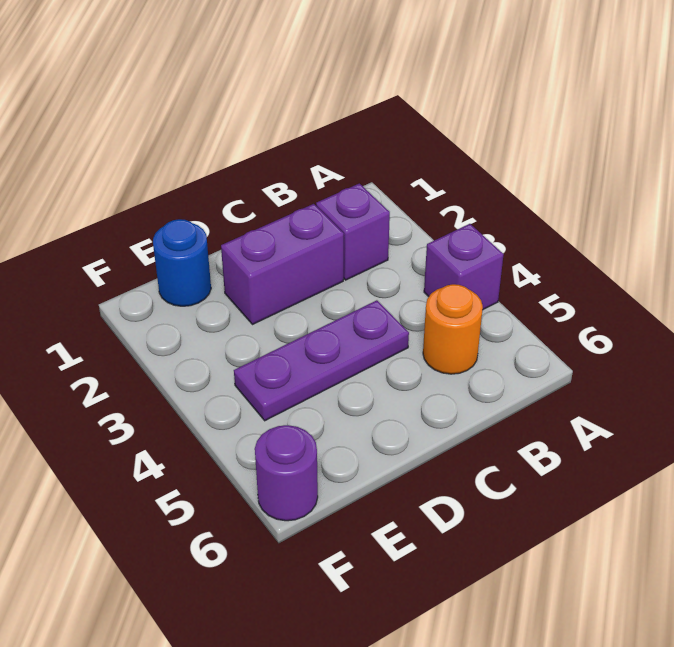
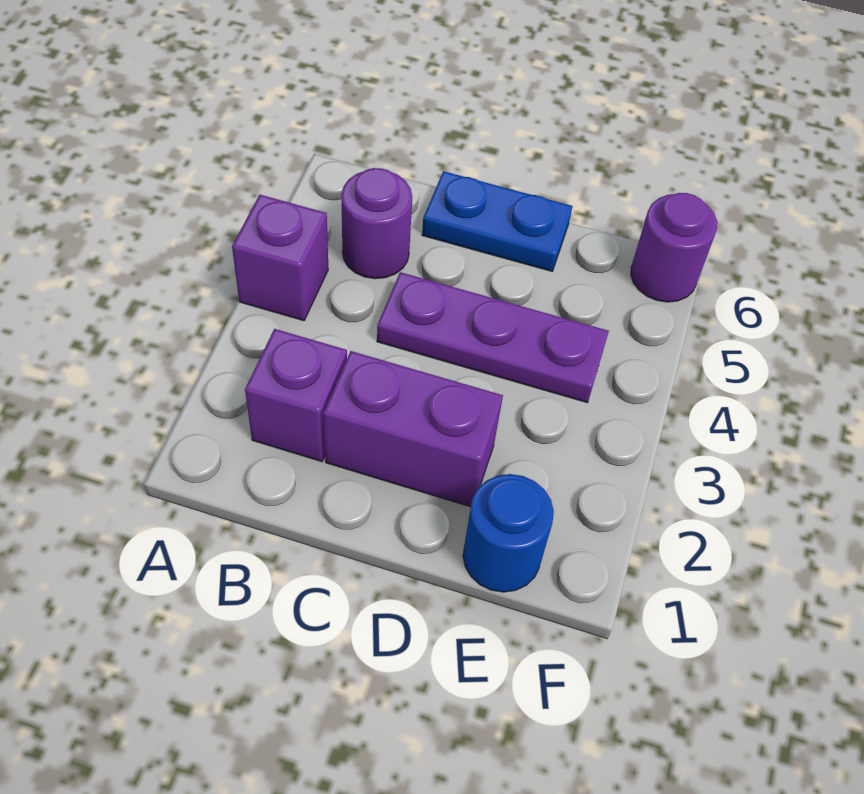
orange round brick B5 level 1 -> purple round brick B5 level 1
none -> blue plate C6:D6 level 1

